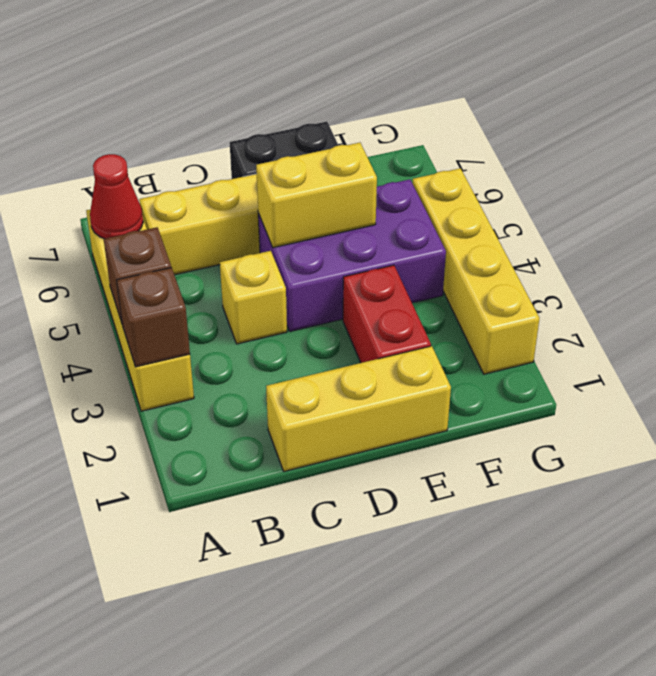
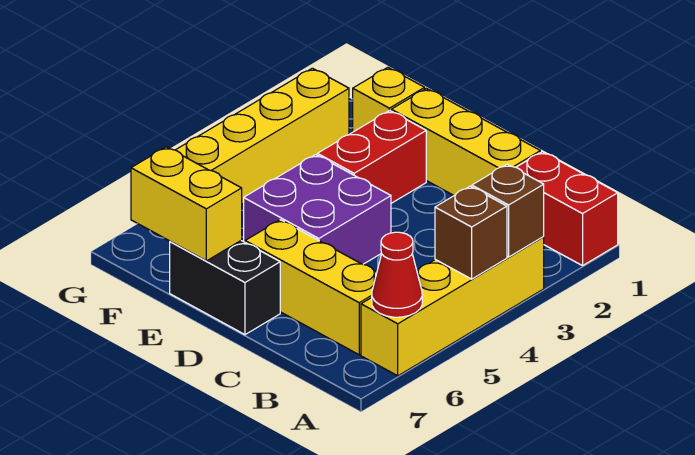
none -> red brick A1:B1 level 1
yellow brick C4 level 1 -> yellow brick F1 level 1
purple brick D4:F5 level 1 -> purple brick D4:E5 level 1
yellow brick D5:E5 level 2 -> yellow brick E7:F7 level 2

